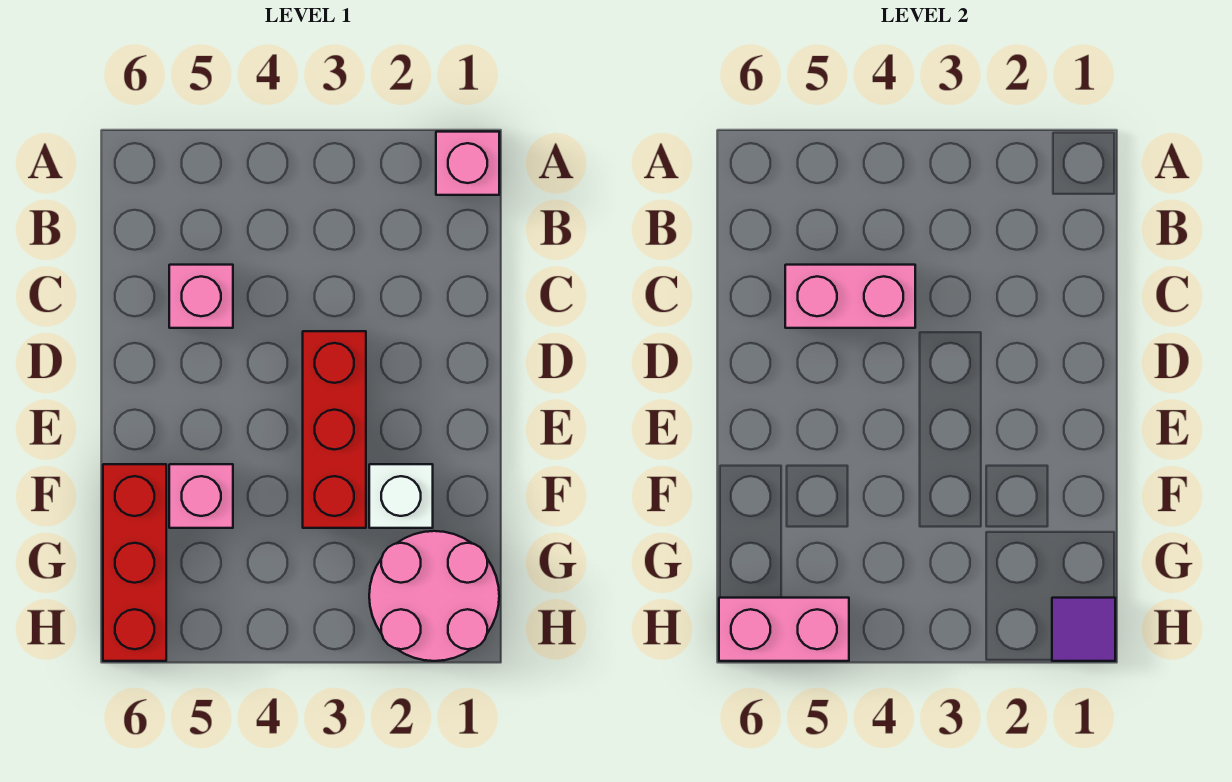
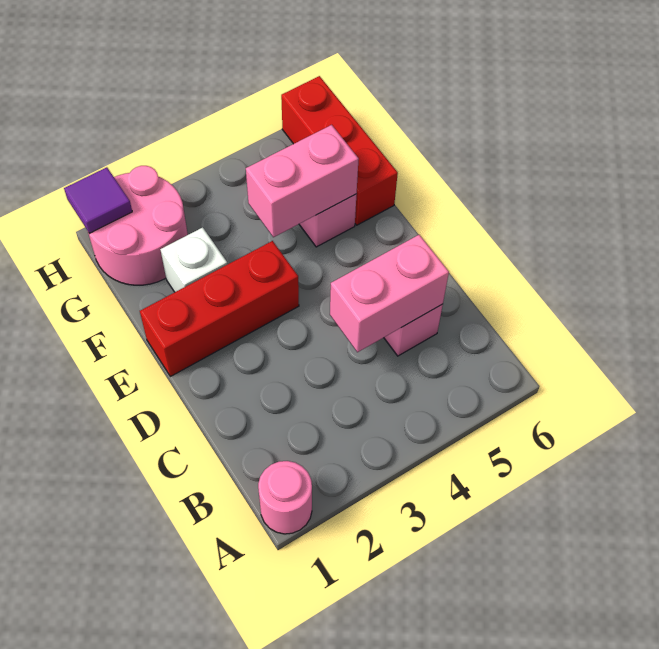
pink brick A1 level 1 -> pink round brick A1 level 1
red brick D3:F3 level 1 -> red brick E1:E3 level 1
pink brick H5:H6 level 2 -> pink brick F4:F5 level 2

